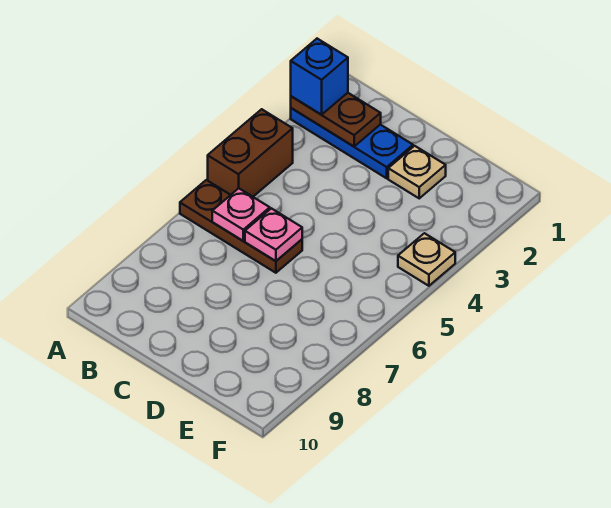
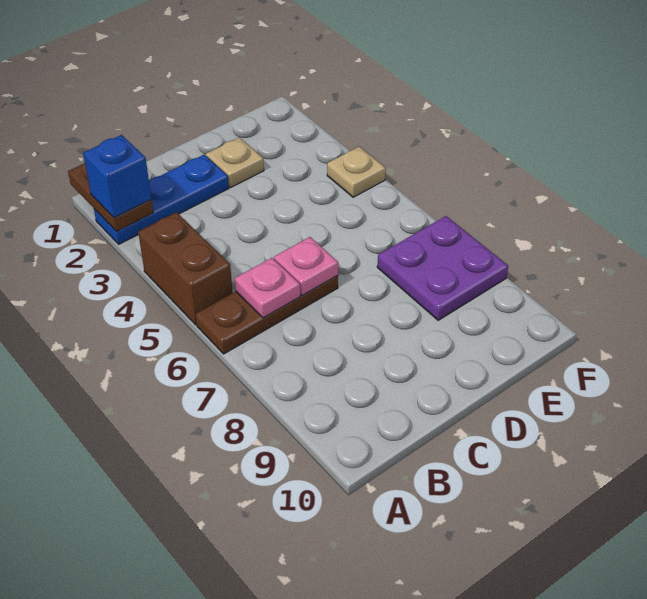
brown plate A2:B2 level 2 -> brown plate A1:A2 level 2
none -> purple plate E7:F8 level 1

